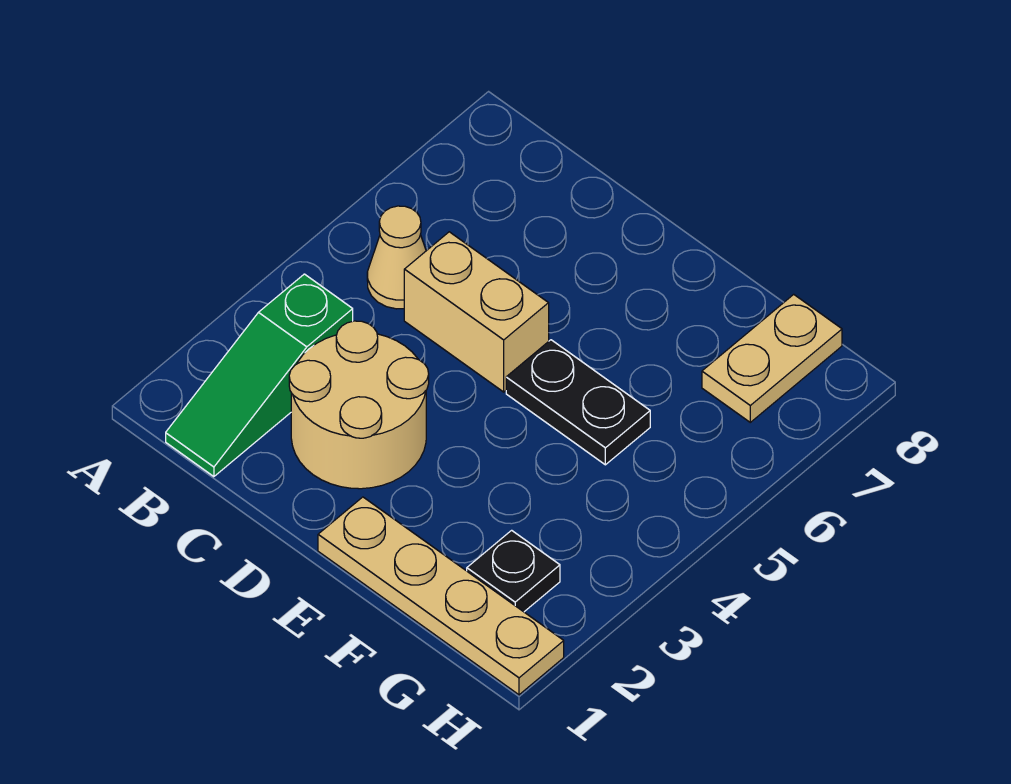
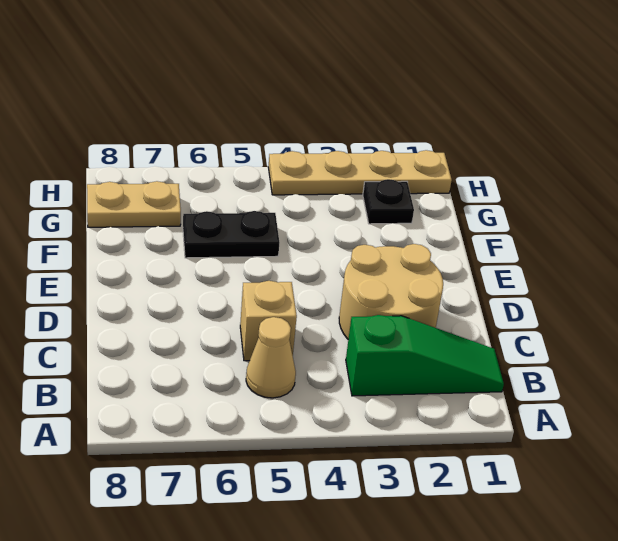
tan brick C5:D5 level 1 -> tan brick C5 level 1
tan plate E1:H1 level 1 -> tan plate H1:H4 level 1
black plate E5:F5 level 1 -> black plate F5:F6 level 1

